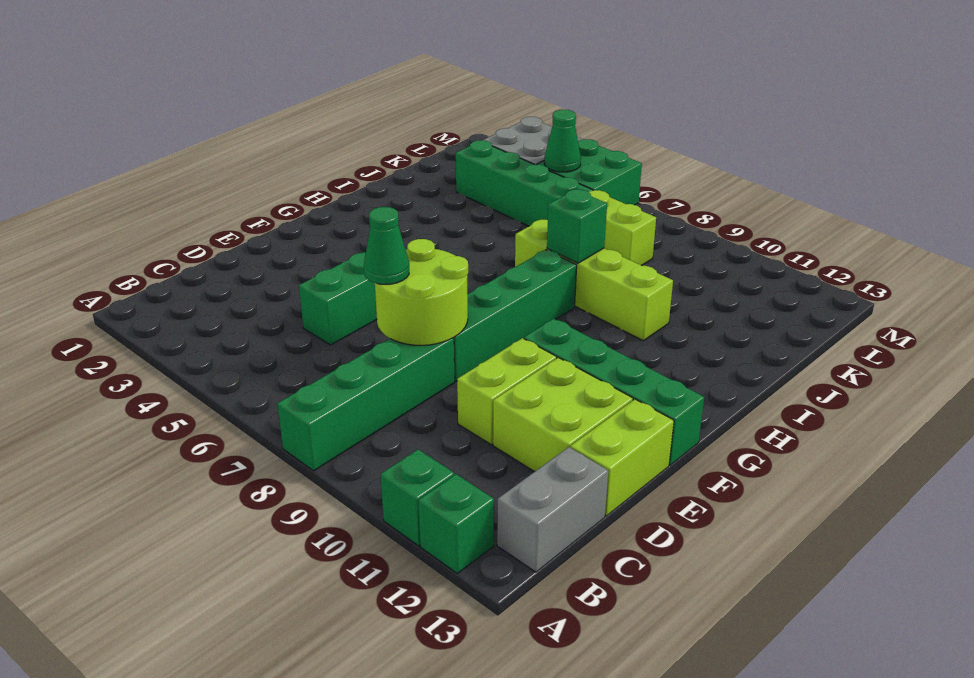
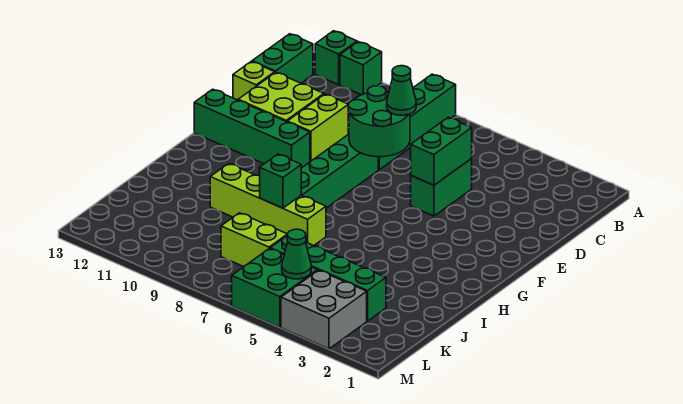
grey brick B13:C13 level 1 -> green brick B13:C13 level 1
none -> green brick D5:E5 level 2
lime round brick D7:E8 level 2 -> green round brick D7:E8 level 2
lime brick D13:E13 level 1 -> lime brick D13 level 1

